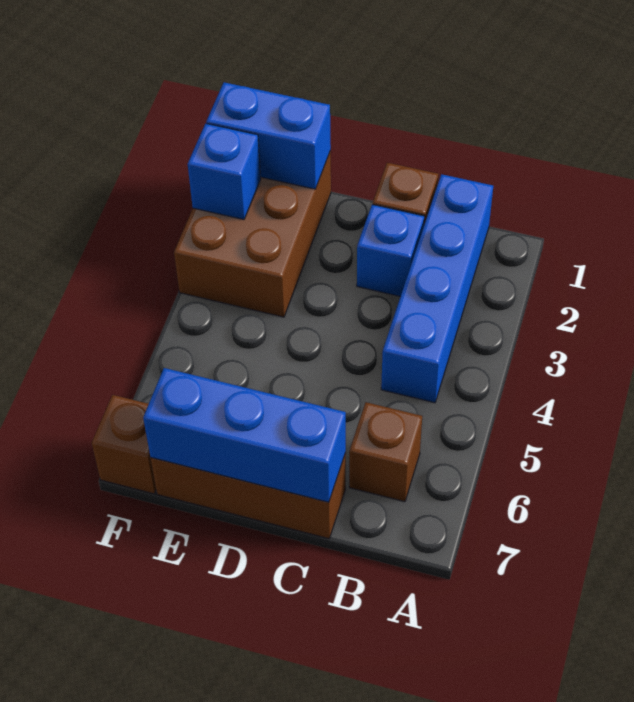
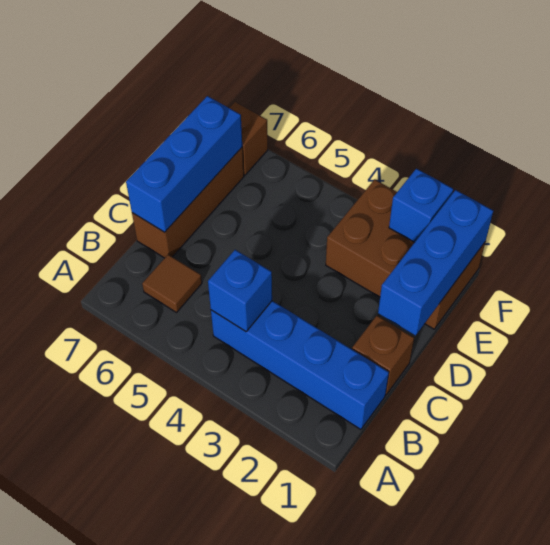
brown brick B6 level 1 -> brown tile B6 level 1
blue brick C2 level 1 -> blue brick B4 level 2
blue brick E1:F1 level 2 -> blue brick D1:F1 level 2

